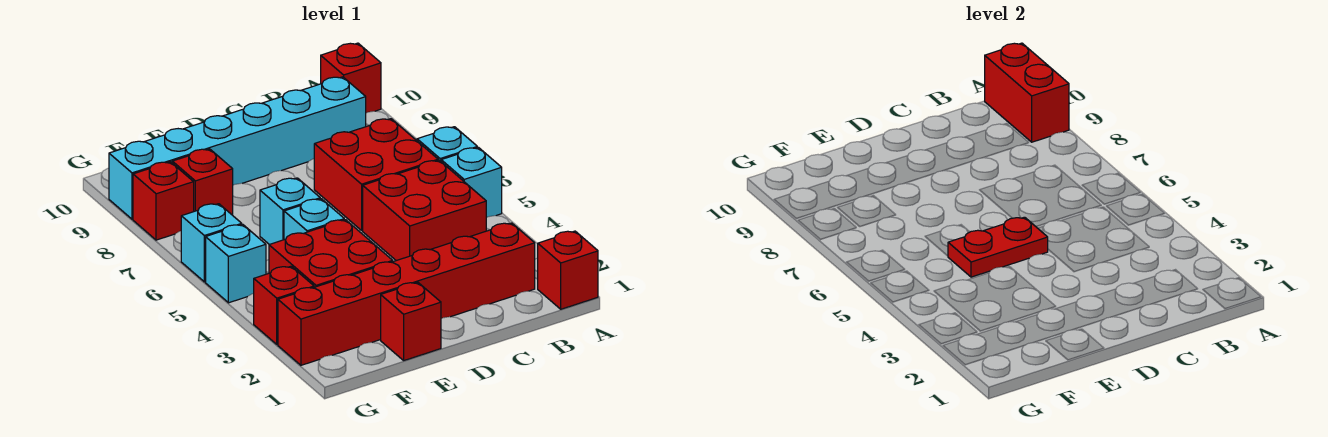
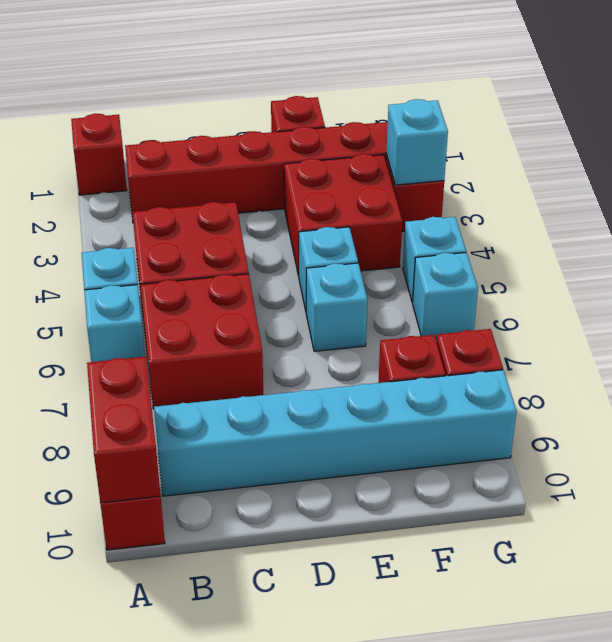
red plate D5:E5 level 2 -> none
none -> cyan brick G3 level 2

